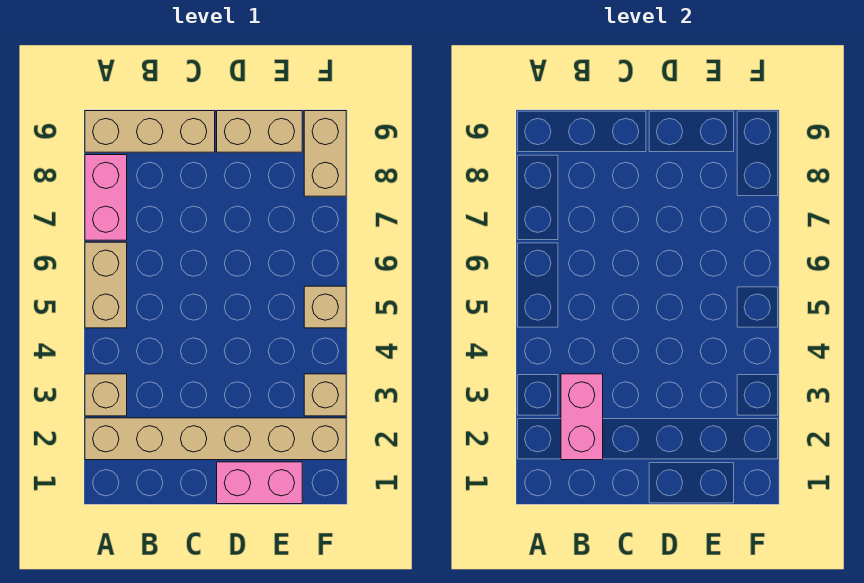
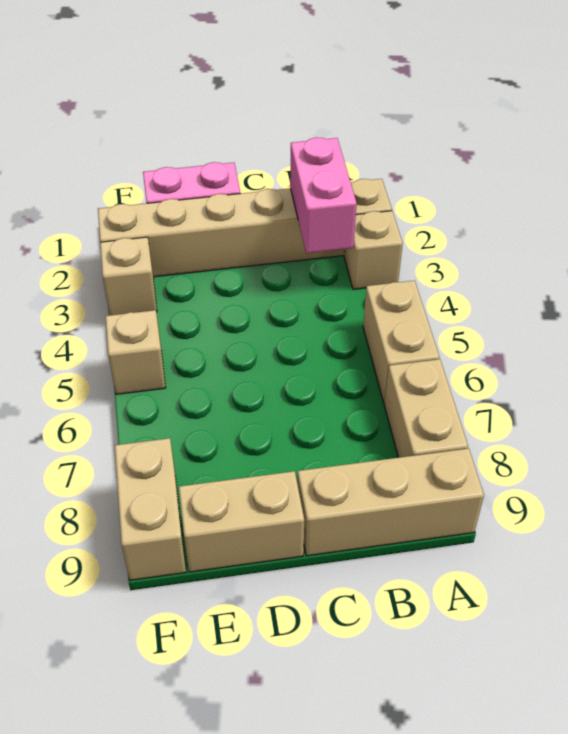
pink brick A7:A8 level 1 -> tan brick A7:A8 level 1

